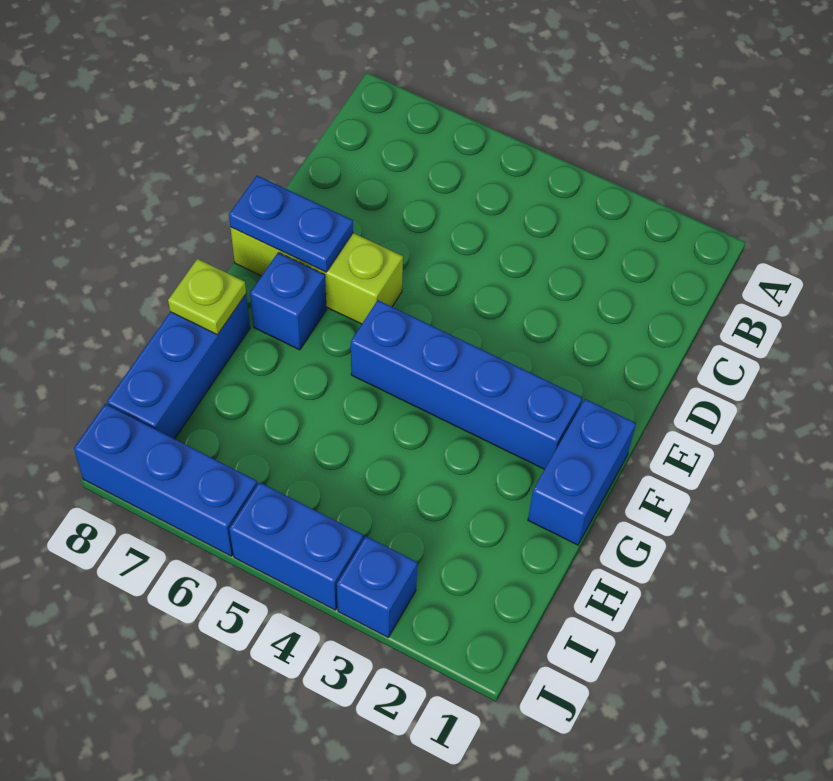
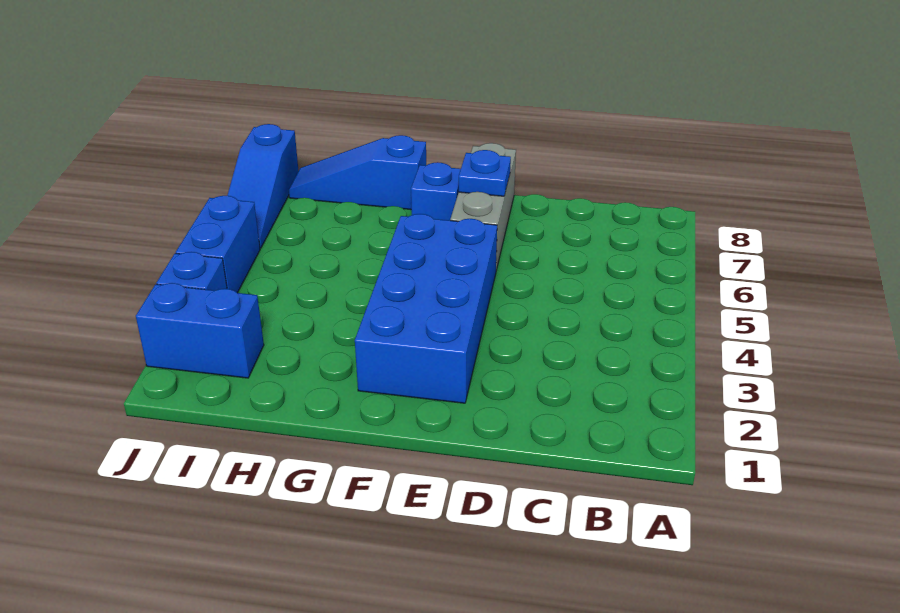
lime brick E6:E8 level 1 -> grey brick E6:E8 level 1
blue plate E7:E8 level 2 -> blue plate E7 level 2
blue brick F1:G1 level 1 -> blue brick I2:J2 level 1
blue brick F2:F5 level 1 -> blue brick E2:F5 level 1
blue brick G8:I8 level 1 -> blue slope G8:I8 level 1 top G
lime plate G8 level 2 -> none
blue brick J6:J8 level 1 -> blue slope J6:J8 level 1 top 8

